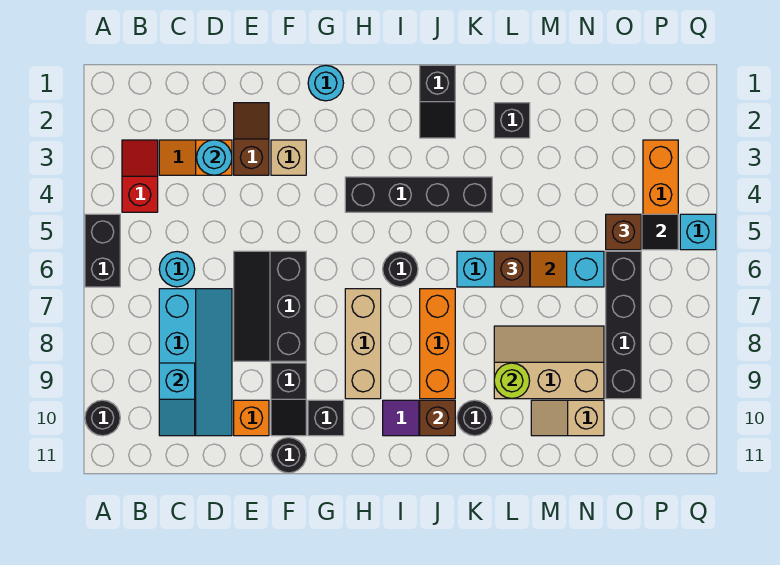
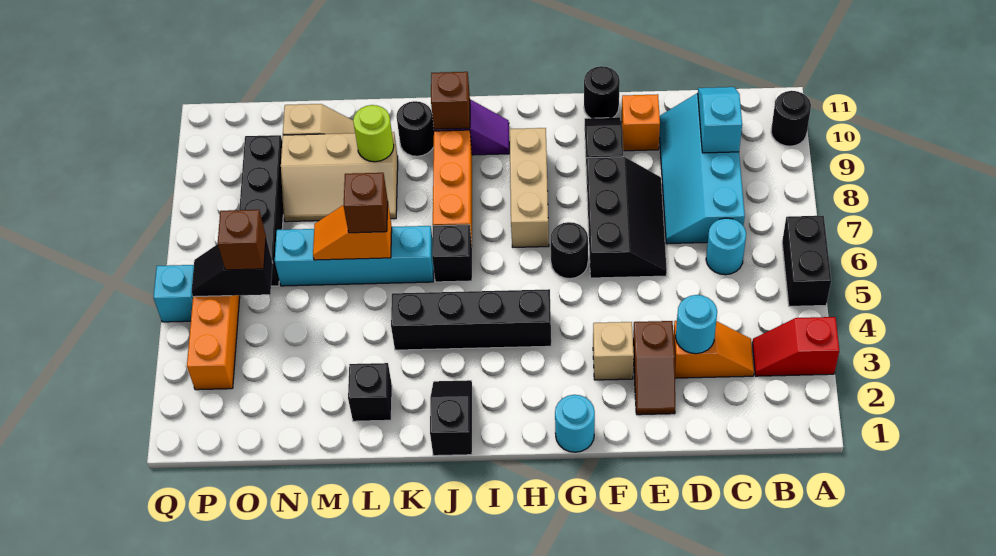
red slope B3:B4 level 1 top 4 -> red slope A3:B3 level 1 top A
black brick G10 level 1 -> black brick J6 level 1
black round brick I6 level 1 -> black round brick G6 level 1

